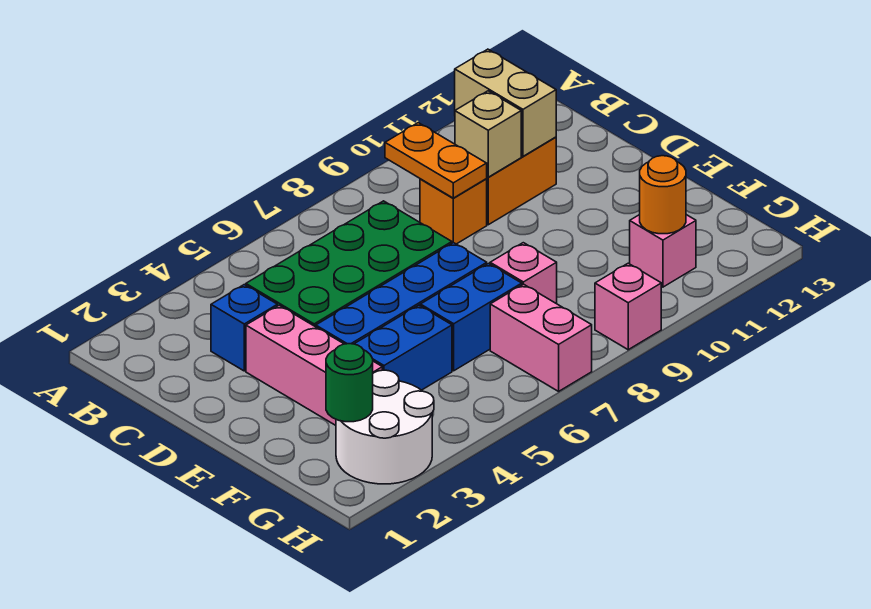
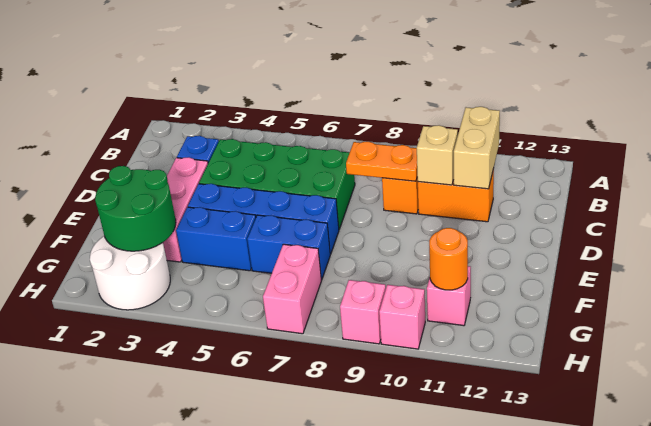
orange plate B9:C9 level 2 -> orange plate C8:C9 level 2
pink brick F8 level 1 -> pink brick H10 level 1
green round brick G2 level 2 -> green round brick F2:G3 level 2

